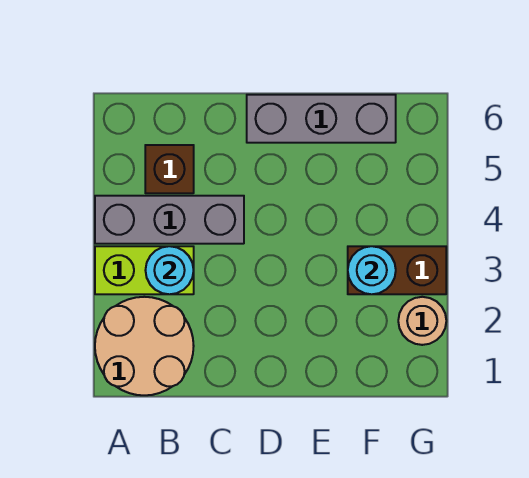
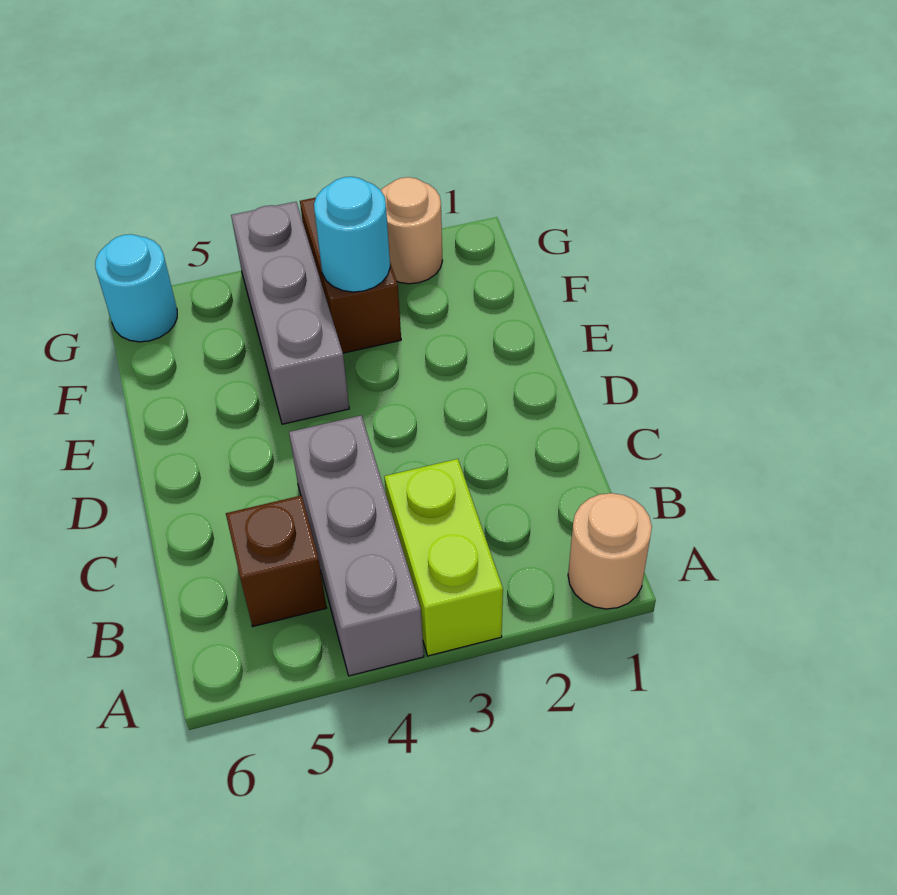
tan round brick A1:B2 level 1 -> tan round brick A1 level 1
cyan round brick B3 level 2 -> cyan round brick G6 level 1
grey brick D6:F6 level 1 -> grey brick E4:G4 level 1

